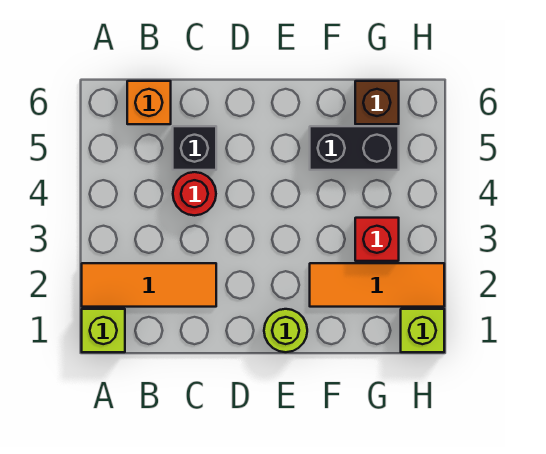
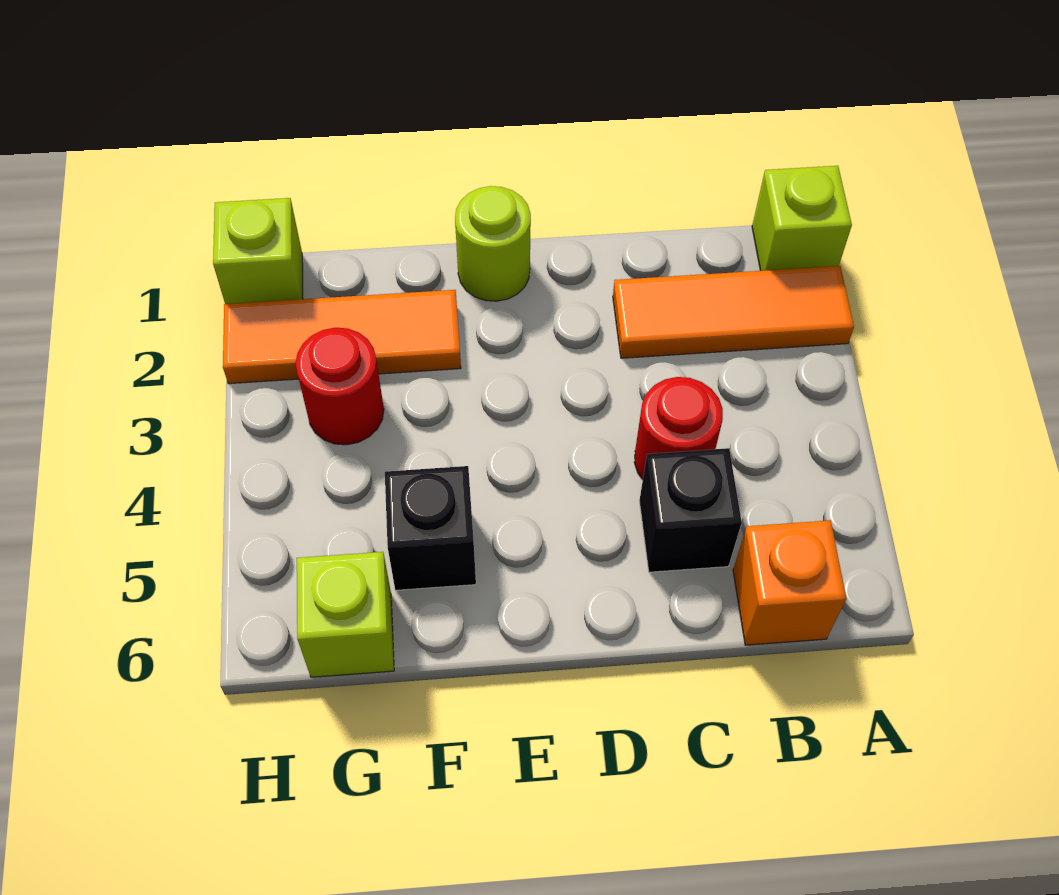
black brick F5:G5 level 1 -> black brick F5 level 1
red brick G3 level 1 -> red round brick G3 level 1
brown brick G6 level 1 -> lime brick G6 level 1

